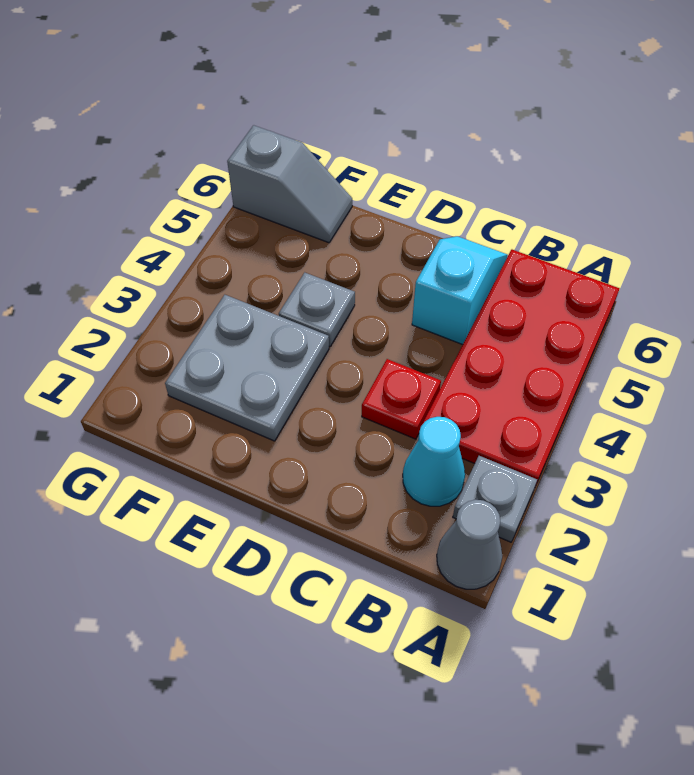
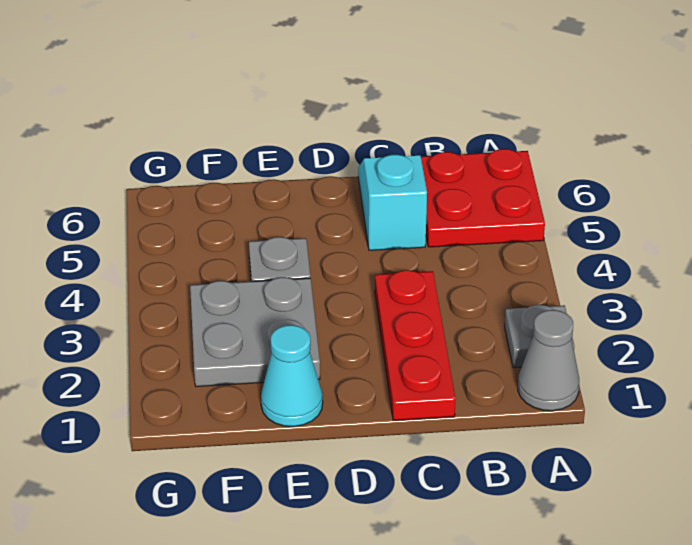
red plate A3:B6 level 1 -> red plate A5:B6 level 1
cyan cone B2 level 1 -> cyan cone E1 level 1
red plate C3 level 1 -> red plate C1:C3 level 1
grey slope F6:G6 level 1 top G -> none

